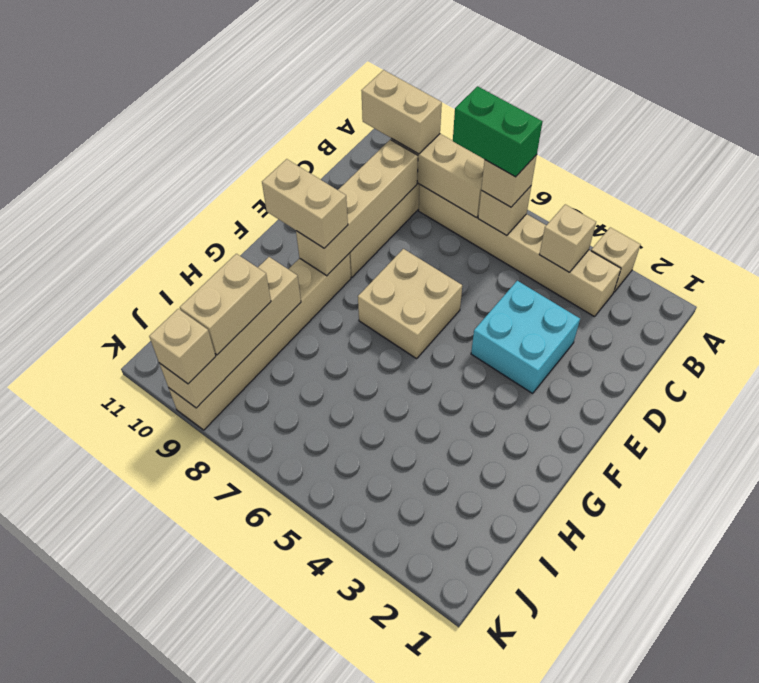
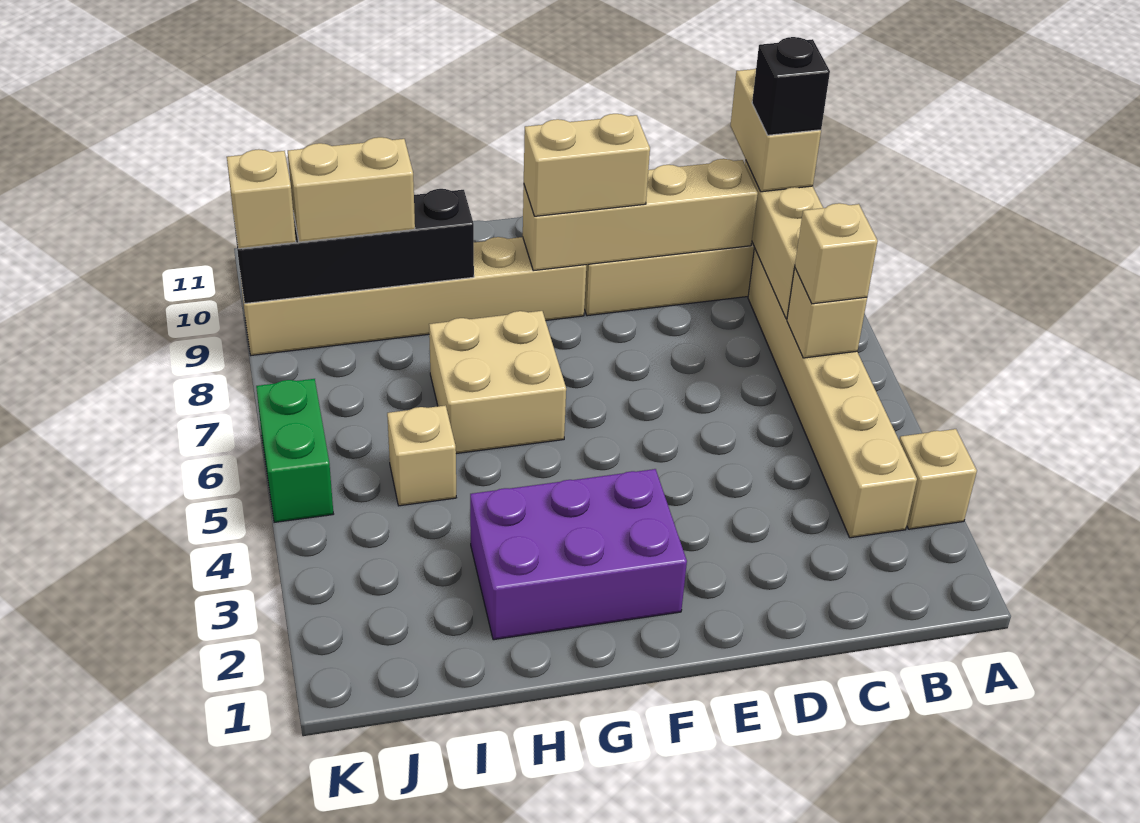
tan brick B4 level 2 -> tan brick I5 level 1
green brick B6:B7 level 4 -> green brick K5:K6 level 1
none -> black brick B9 level 4
cyan brick D3:E4 level 1 -> none
tan brick E6:F7 level 1 -> tan brick G6:H7 level 1
none -> purple brick F2:H3 level 1
tan brick F9:F10 level 3 -> tan brick E9:F9 level 3
tan brick H9:K9 level 2 -> black brick H9:K9 level 2

